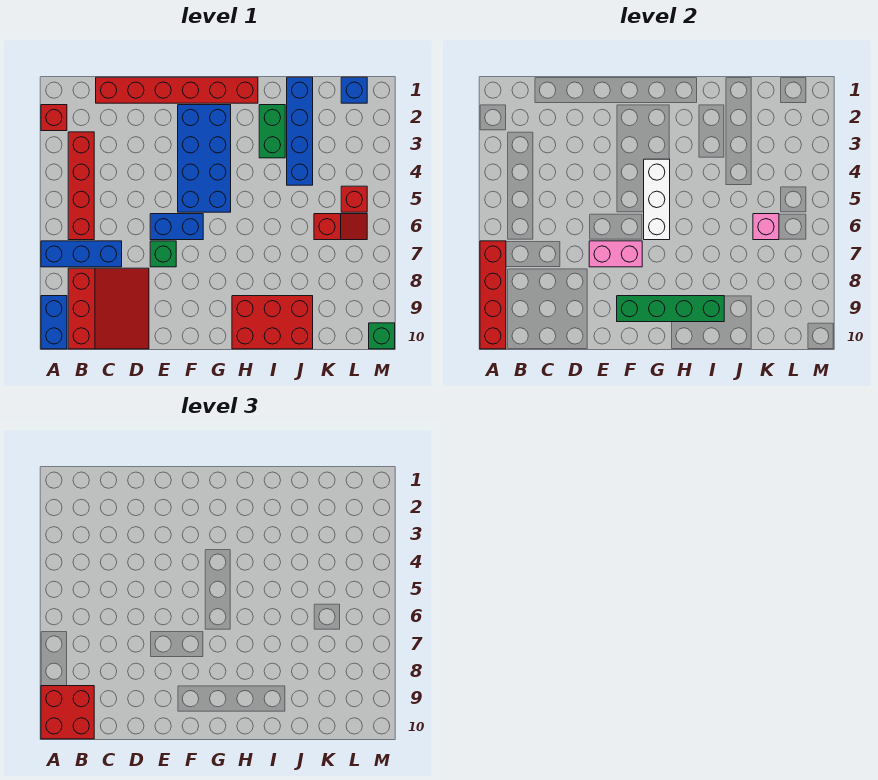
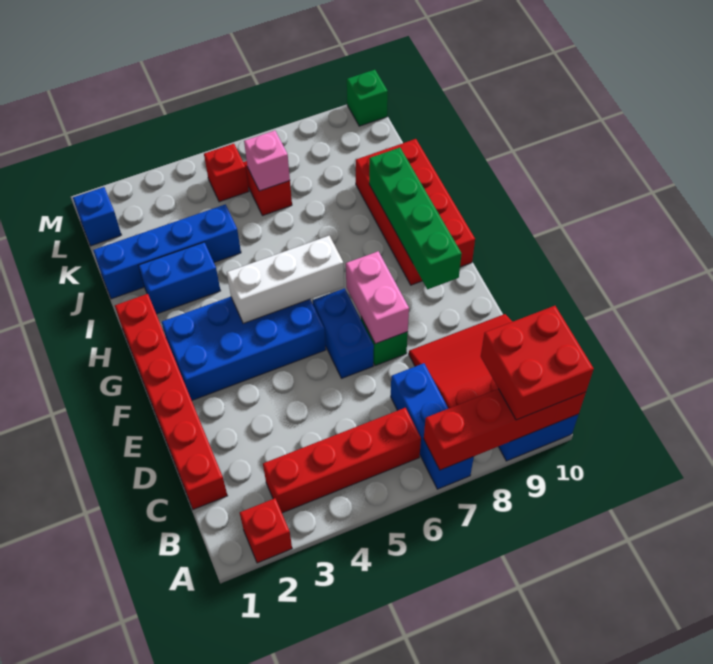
red brick H9:J10 level 1 -> red brick G9:J10 level 1
green brick I2:I3 level 1 -> blue brick I2:I3 level 1

